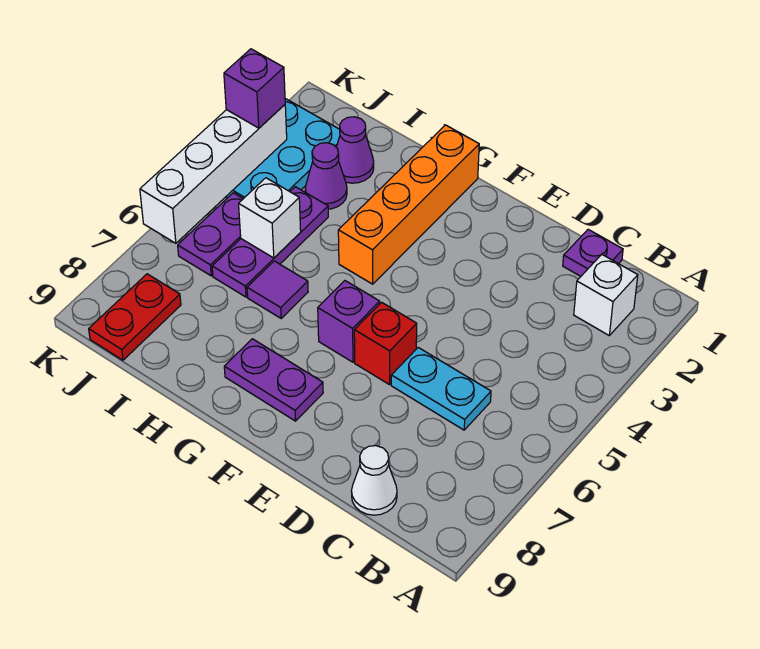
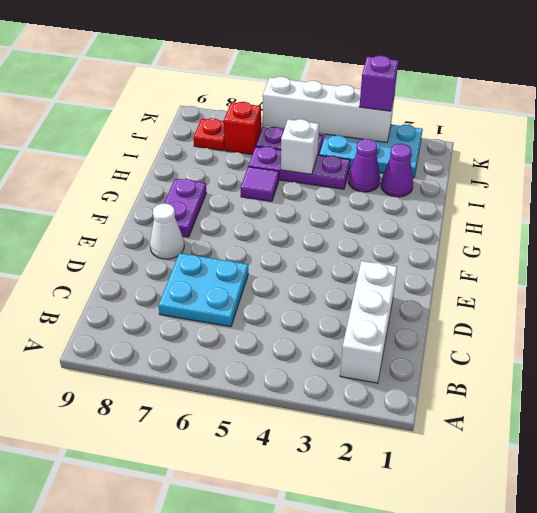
white brick B2 level 1 -> white brick B2:D2 level 1
purple plate C1 level 1 -> none
cyan plate C6:D6 level 1 -> cyan plate C6:D7 level 1
white cone C9 level 1 -> white cone E8 level 1
red brick E6 level 1 -> red brick J7 level 1
purple brick F6 level 1 -> none
orange brick G1:G4 level 1 -> none
red plate J8:J9 level 1 -> red plate J8 level 1

